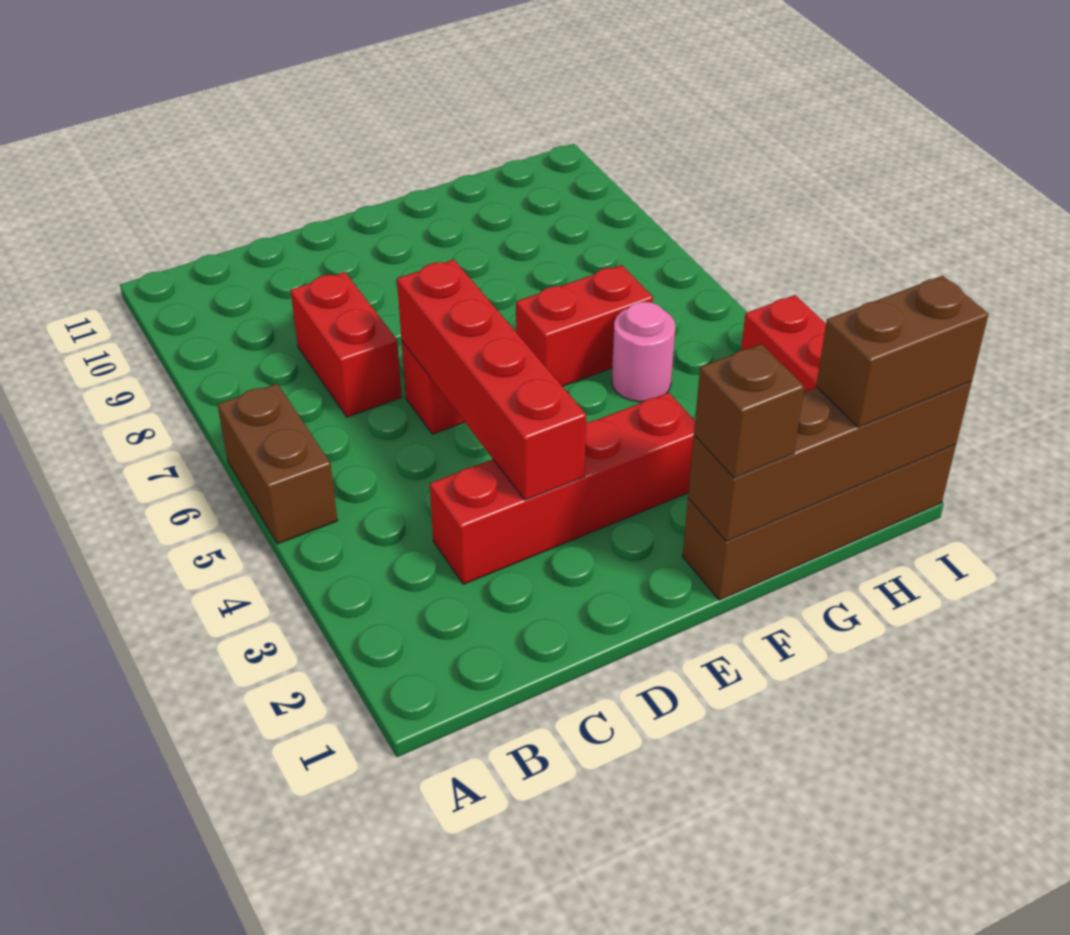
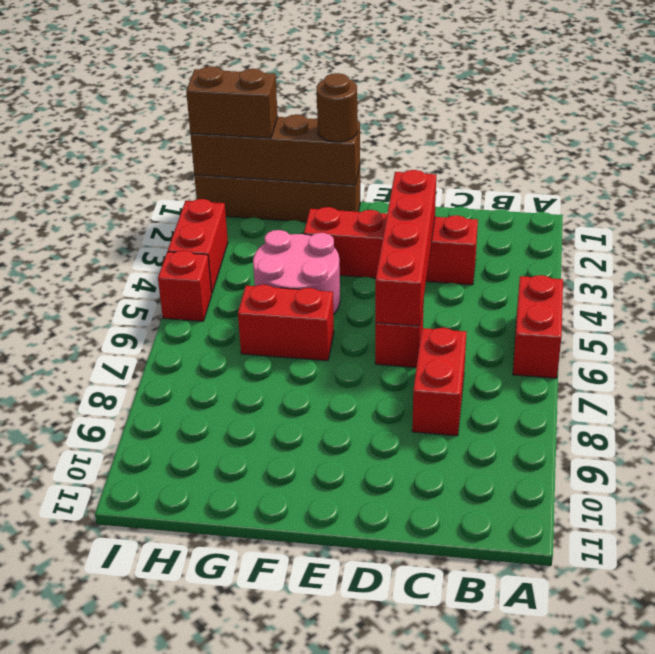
brown brick A5:A6 level 1 -> red brick A5:A6 level 1
brown brick F1 level 3 -> brown round brick F1 level 3
pink round brick G5 level 1 -> pink round brick F4:G5 level 1
none -> red brick I5 level 1

